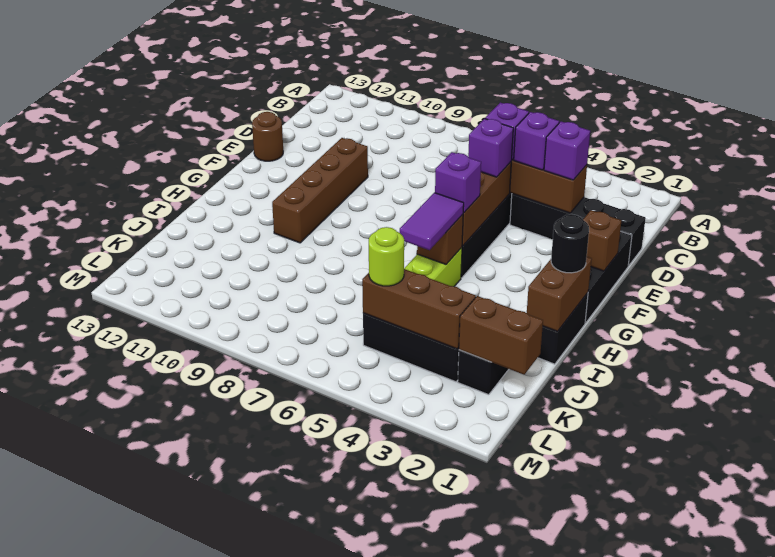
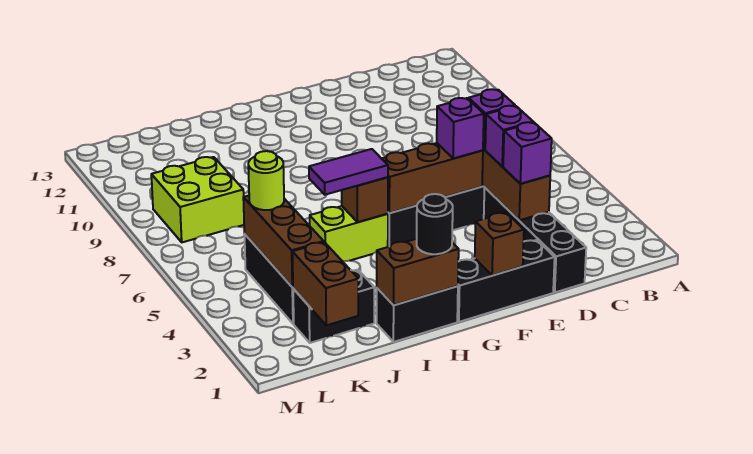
brown brick E10:H10 level 1 -> none
brown round brick E13 level 1 -> none
purple brick G5 level 3 -> none
none -> lime brick K8:L9 level 1

